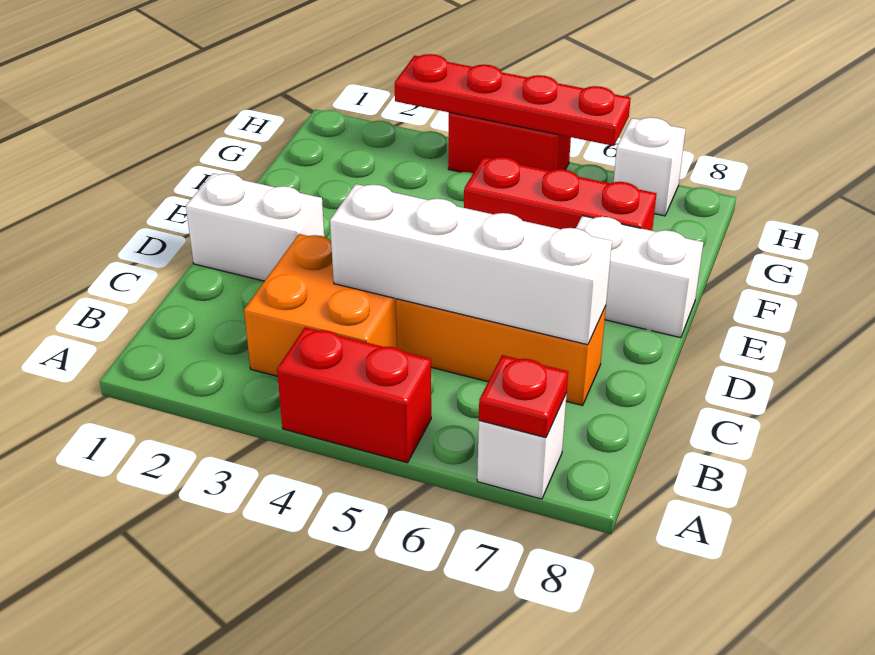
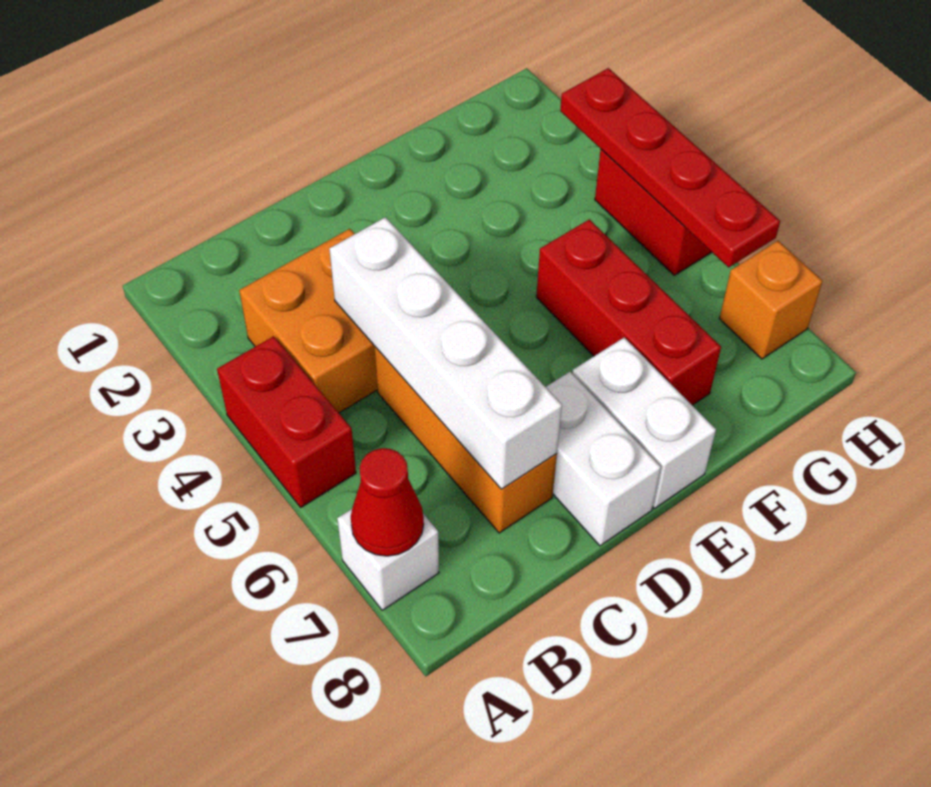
red plate A7 level 2 -> red cone A7 level 2
white brick D1:D2 level 1 -> white brick D7:D8 level 1
white brick H7 level 1 -> orange brick H7 level 1

